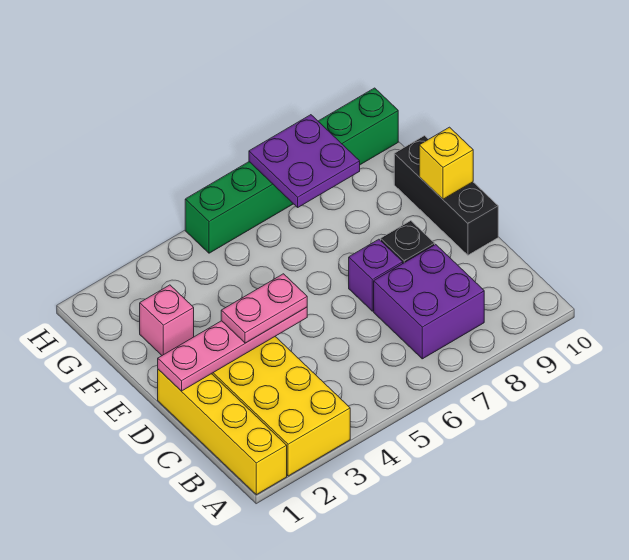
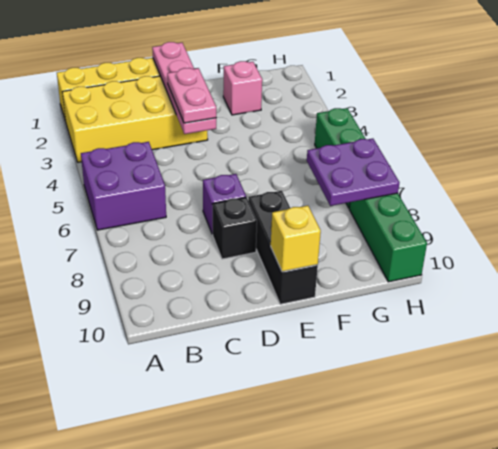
purple brick B7:C8 level 1 -> purple brick A5:B6 level 1
black brick D10:F10 level 1 -> black brick E8:E10 level 1

